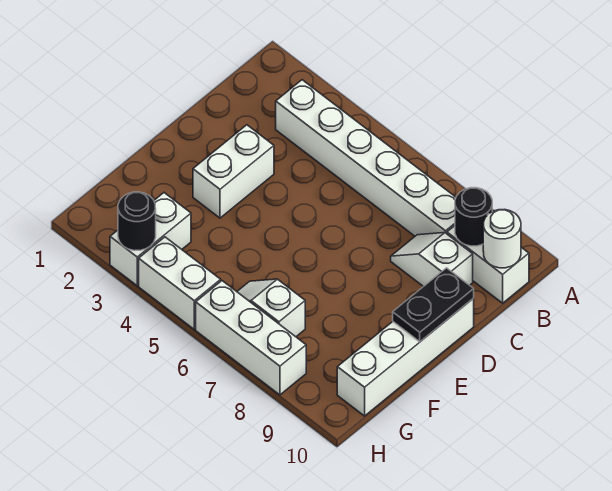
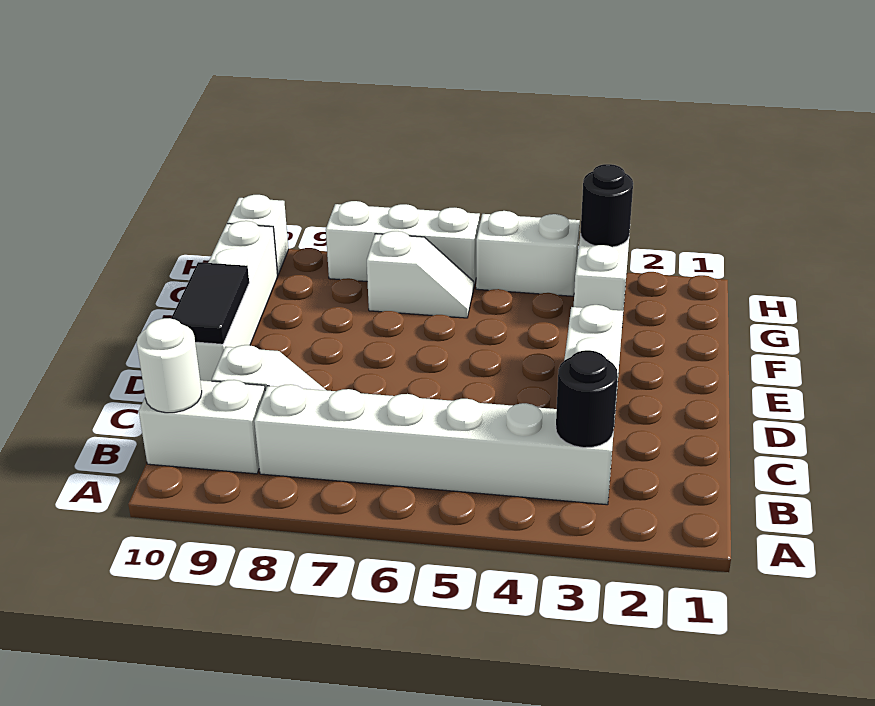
black round brick B9 level 2 -> black round brick B3 level 2
black plate D10:E10 level 2 -> black tile D10:E10 level 2
none -> white brick H10 level 1

